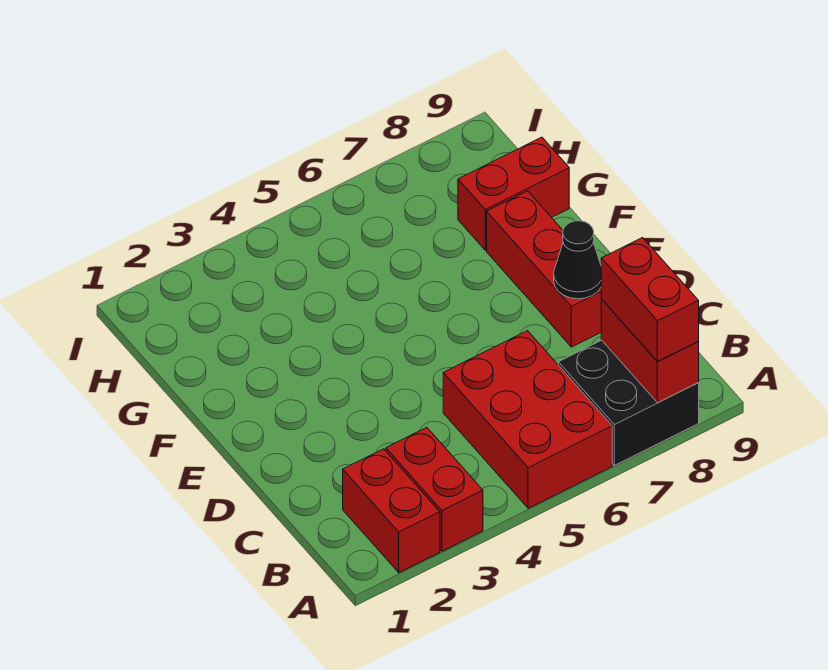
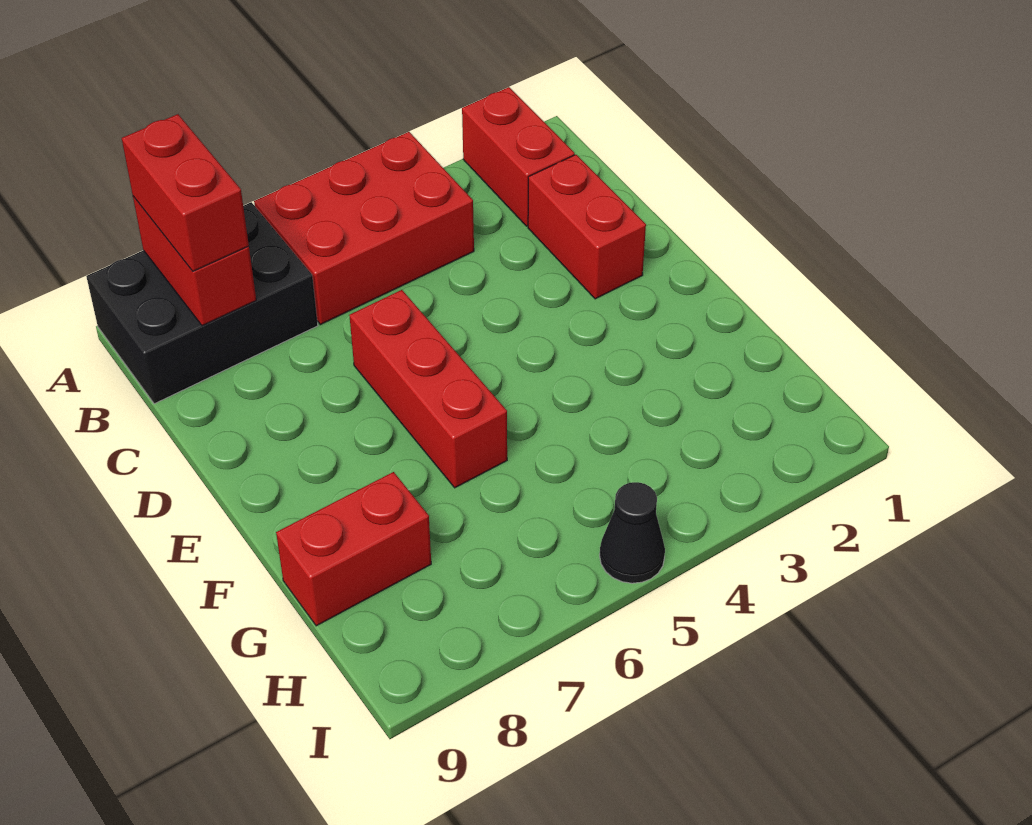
red brick A3:B3 level 1 -> red brick C2:D2 level 1
red brick A5:C6 level 1 -> red brick A4:B6 level 1
black brick A7:B8 level 1 -> black brick A7:B9 level 1
red brick D8:F8 level 1 -> red brick D6:F6 level 1
black cone D8 level 2 -> black cone I5 level 1

